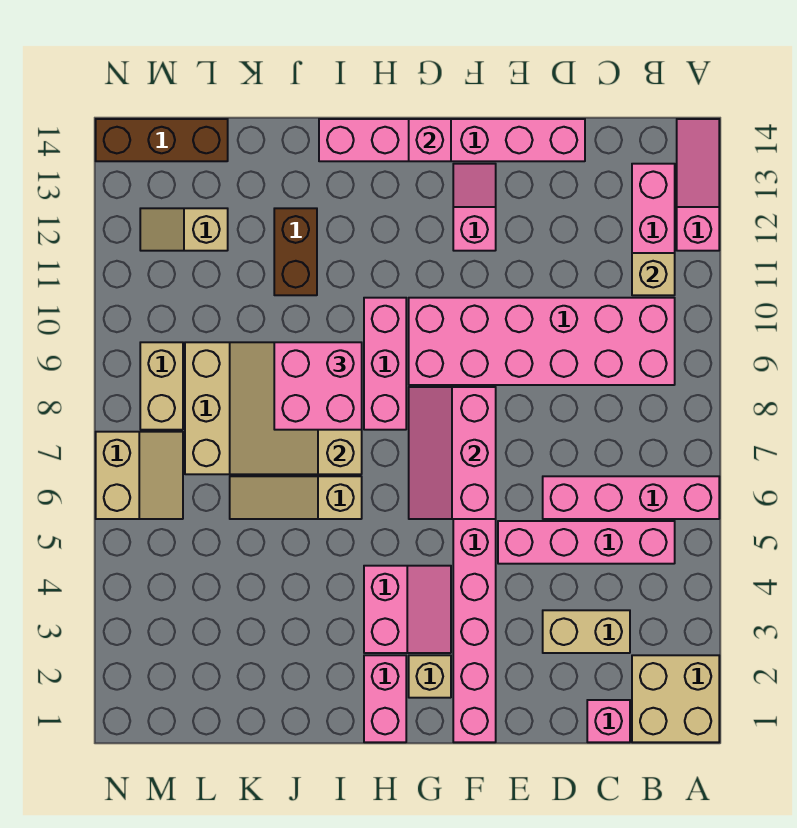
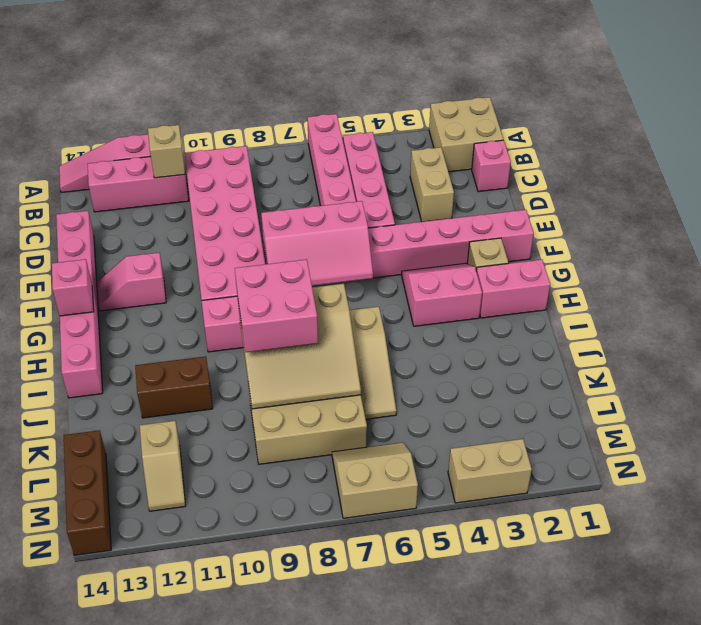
tan brick M8:M9 level 1 -> tan brick N3:N4 level 1

